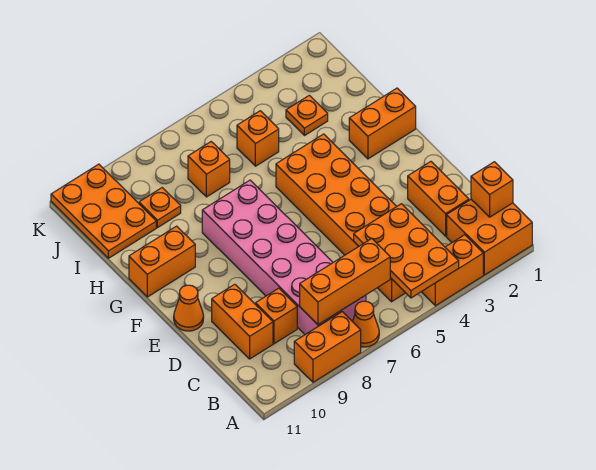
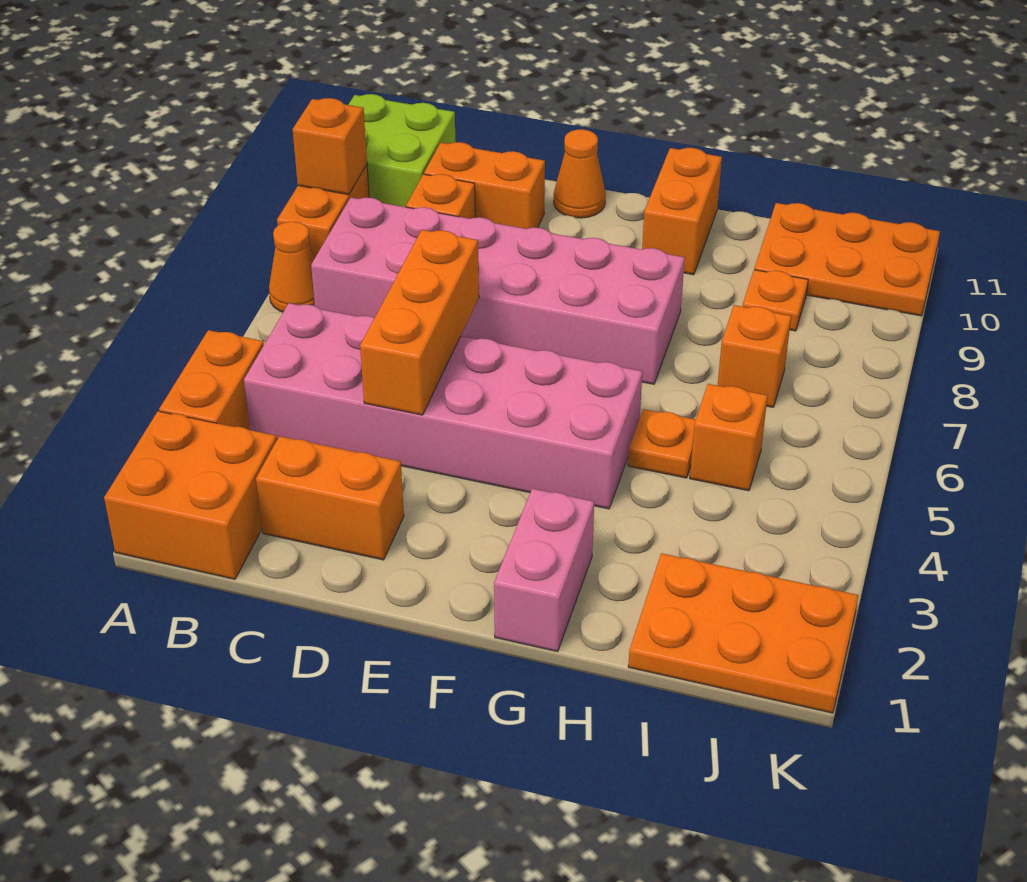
orange plate A4:C5 level 2 -> orange plate I1:K2 level 1
none -> lime brick A10:B11 level 1
orange brick B1 level 2 -> orange brick A9 level 2
orange brick B4:G5 level 1 -> pink brick B4:G5 level 1
orange brick B6:B8 level 2 -> orange brick D4:D6 level 2
orange brick G1:G2 level 1 -> pink brick G1:G2 level 1
orange plate I3 level 1 -> orange plate H5 level 1

